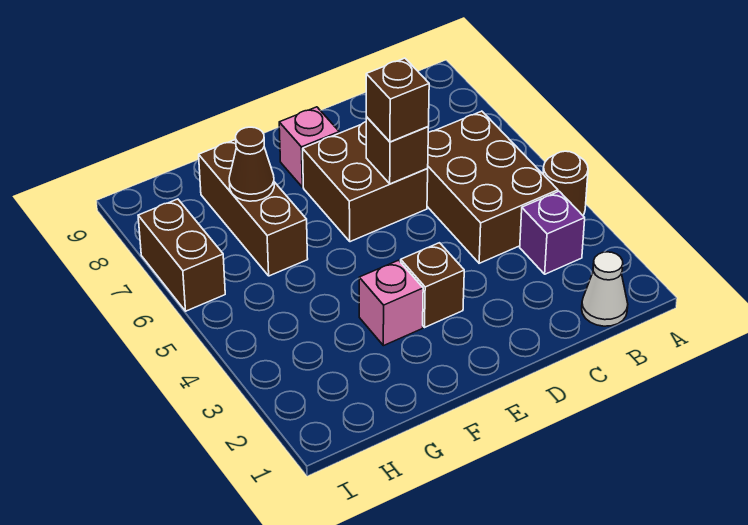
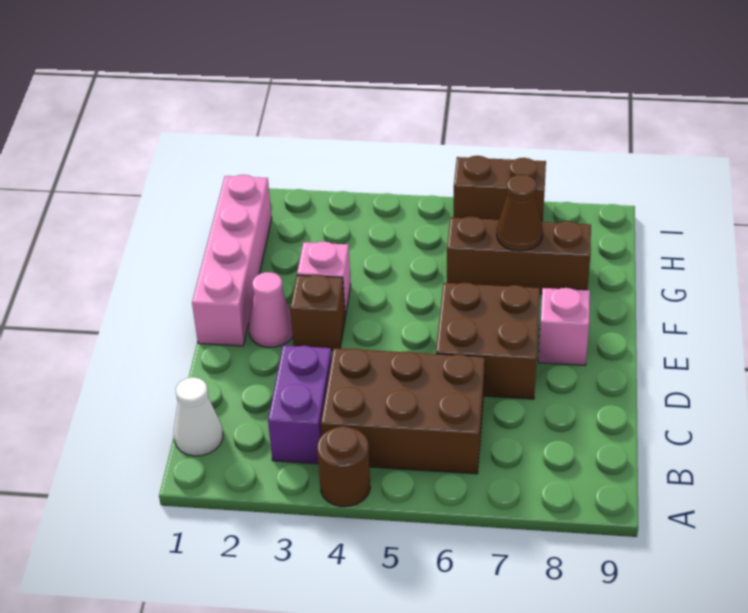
purple brick B3 level 1 -> purple brick B3:C3 level 1
brown brick D6 level 2 -> none
brown brick D6 level 3 -> none
none -> pink brick E1:H1 level 1
none -> pink cone E2 level 1

